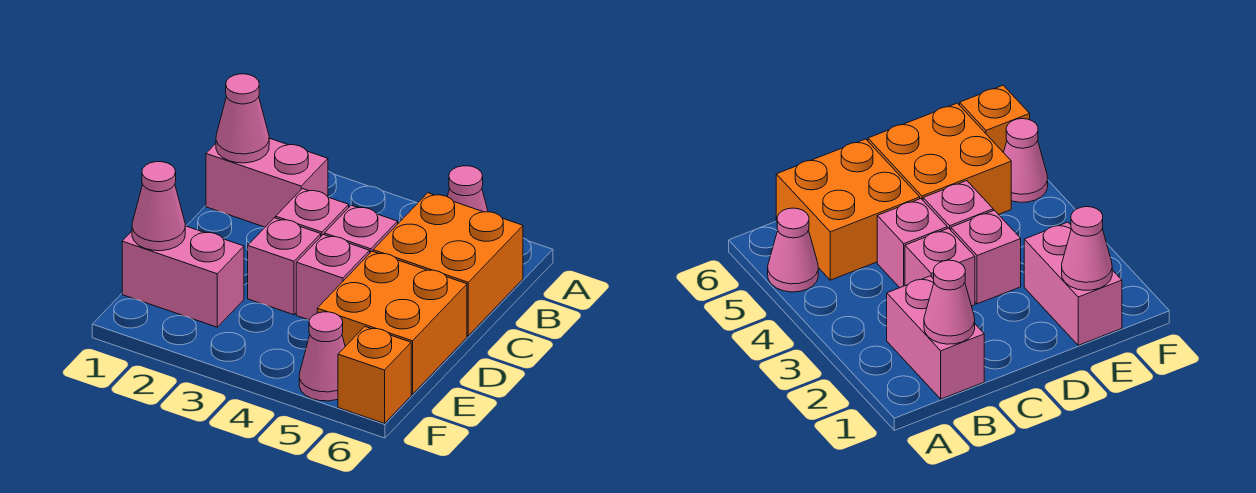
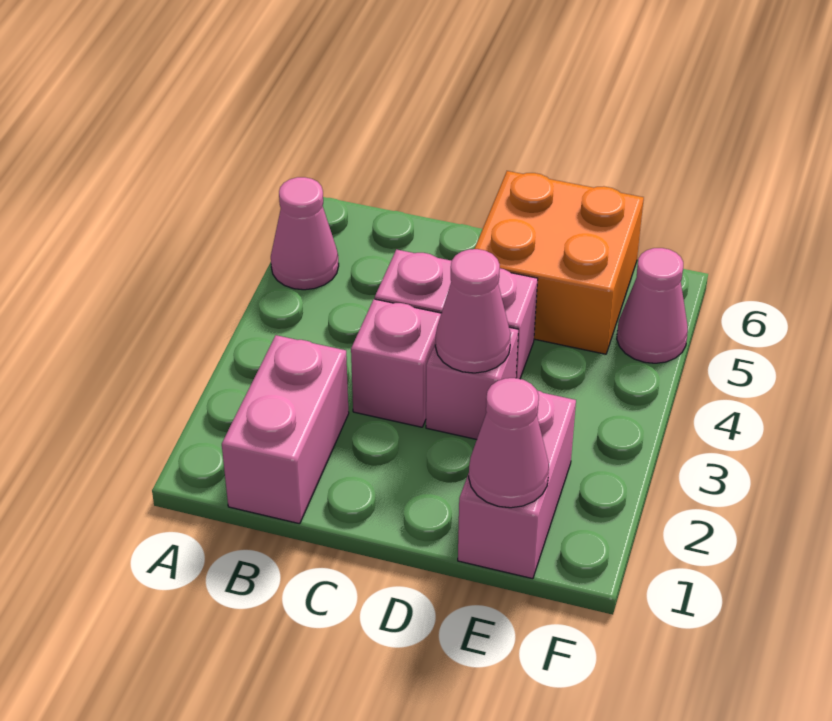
pink cone B1 level 2 -> pink cone D3 level 2
orange brick B5:C6 level 1 -> none
orange brick F6 level 1 -> none

